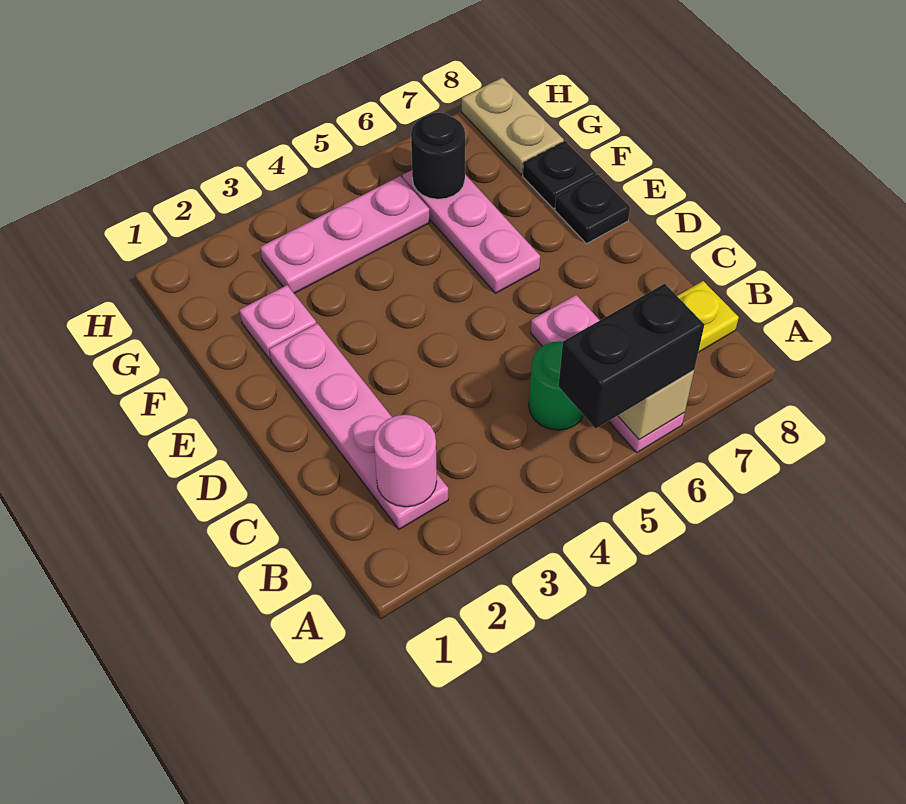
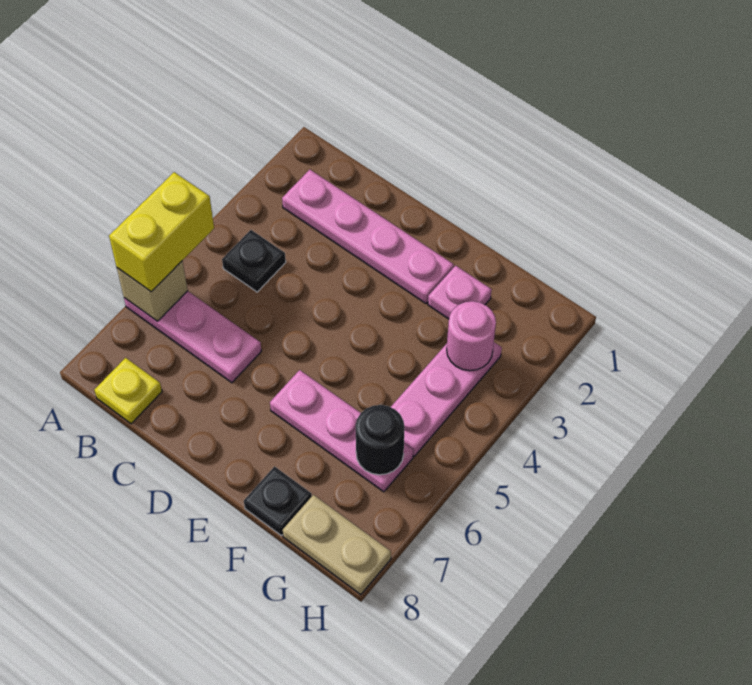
black brick A5:A6 level 3 -> yellow brick A5:A6 level 3
pink round brick B2 level 2 -> pink round brick G3 level 2
green round brick B5 level 1 -> none
black plate E8 level 1 -> black plate B4 level 1

